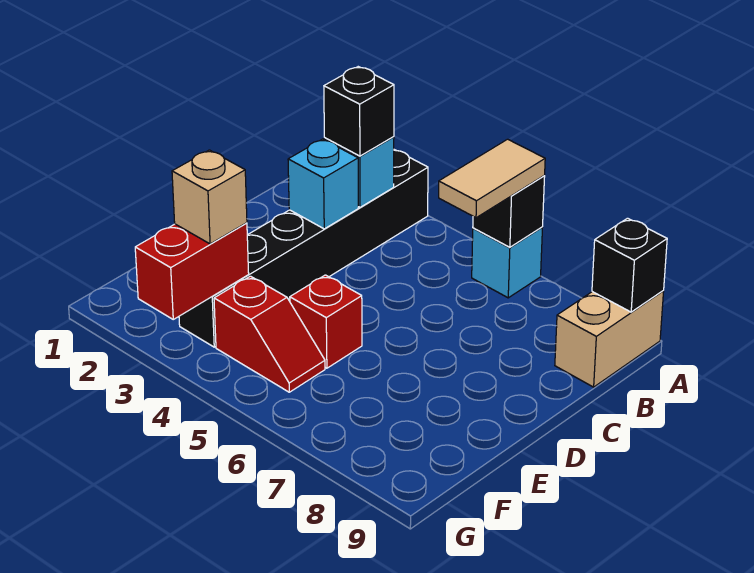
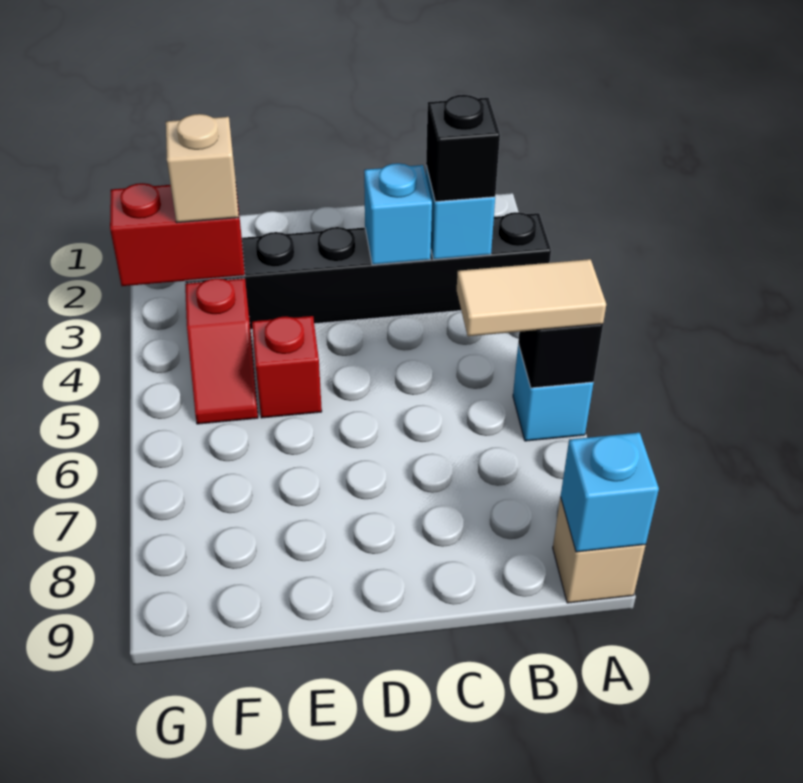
tan brick A9:B9 level 1 -> tan brick A9 level 1
black brick A9 level 2 -> cyan brick A9 level 2

